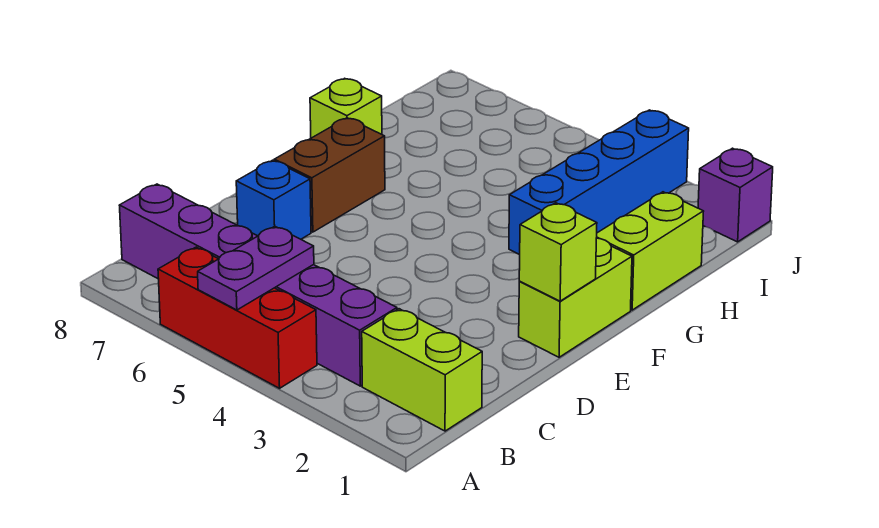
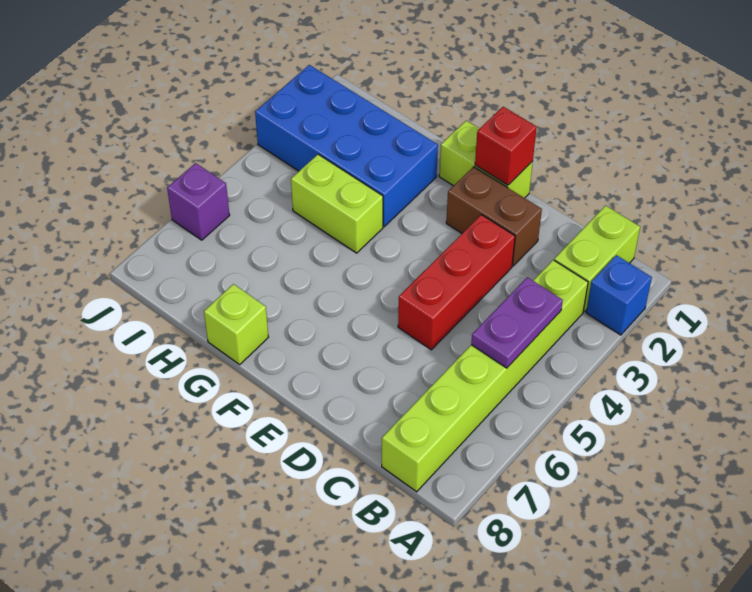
red brick A4:A6 level 1 -> red brick D3:D5 level 1
purple plate A5:B5 level 2 -> purple plate B4:B5 level 2
purple brick B3:B8 level 1 -> lime brick B3:B8 level 1
blue brick D7 level 1 -> blue brick A2 level 1
lime brick E1 level 2 -> red brick E1 level 2
brown brick E7:F7 level 1 -> brown brick D2:E2 level 1
lime brick G1:H1 level 1 -> lime brick G4:H4 level 1
blue brick G3:J3 level 1 -> blue brick G2:J3 level 1
purple brick J1 level 1 -> purple brick J6 level 1

